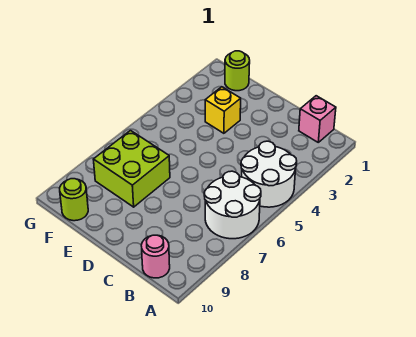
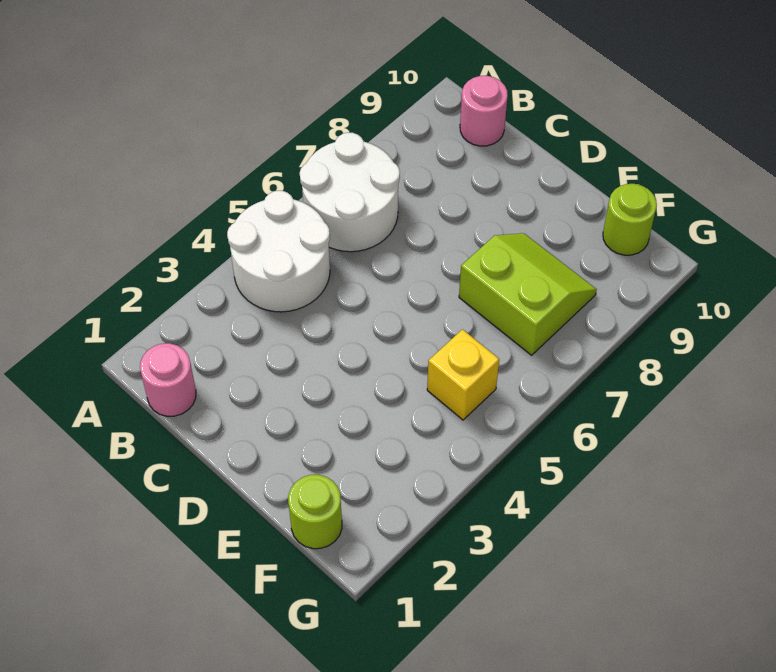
pink brick B1 level 1 -> pink round brick B1 level 1
yellow brick E3 level 1 -> yellow brick F5 level 1
lime brick E7:F8 level 1 -> lime slope E7:F8 level 1 top 7

